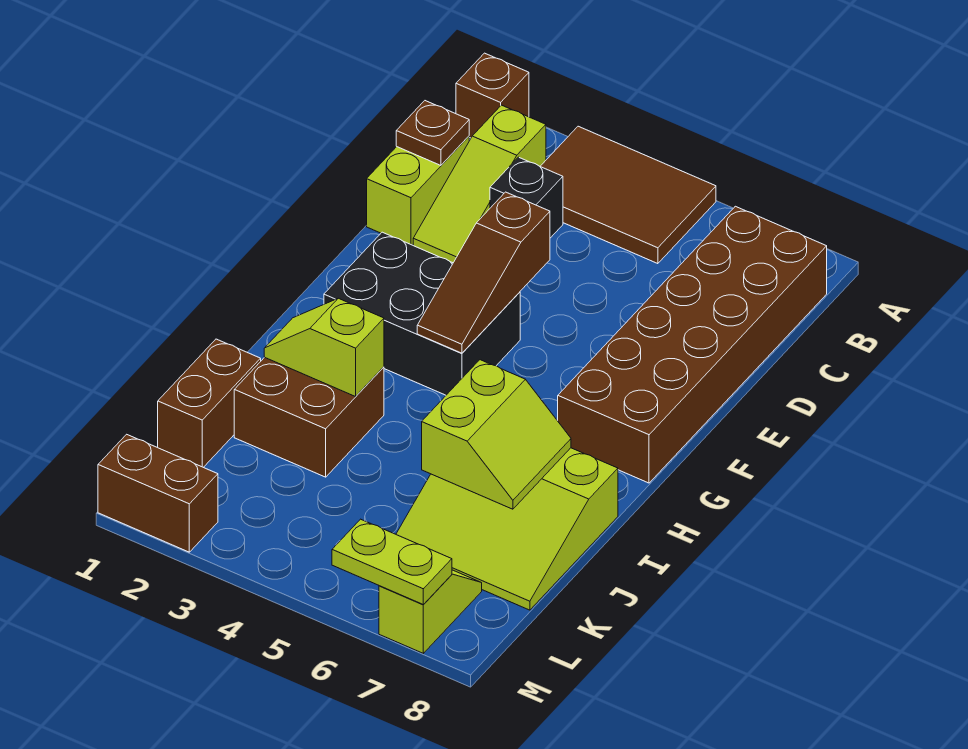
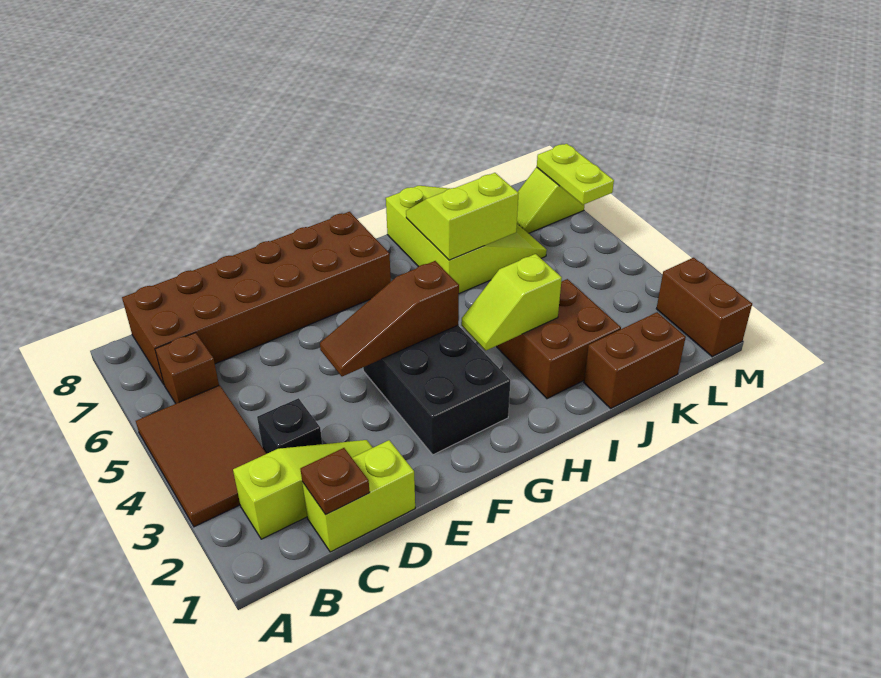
brown brick A1 level 1 -> brown brick B6 level 1
brown slope E4:G4 level 2 top E -> brown slope E4:G4 level 2 top G
lime slope I2:I3 level 2 top 3 -> lime slope H3:I3 level 2 top I

